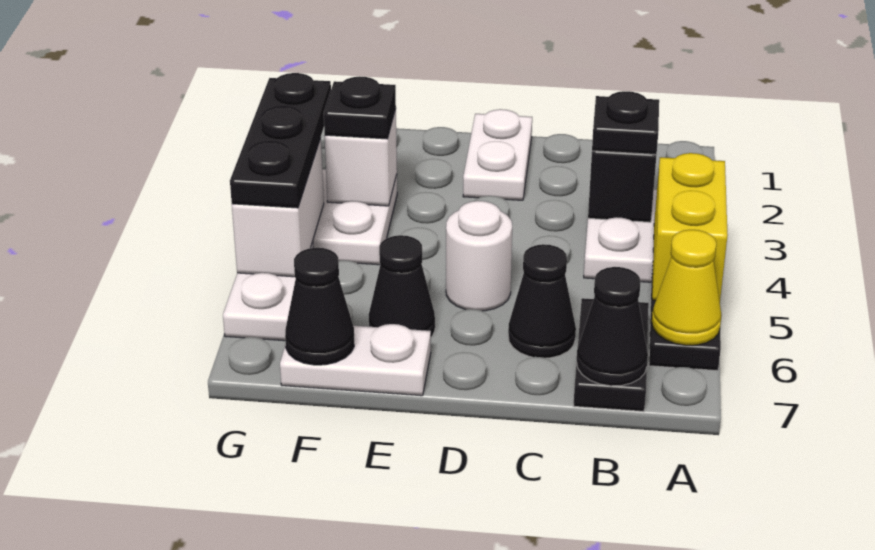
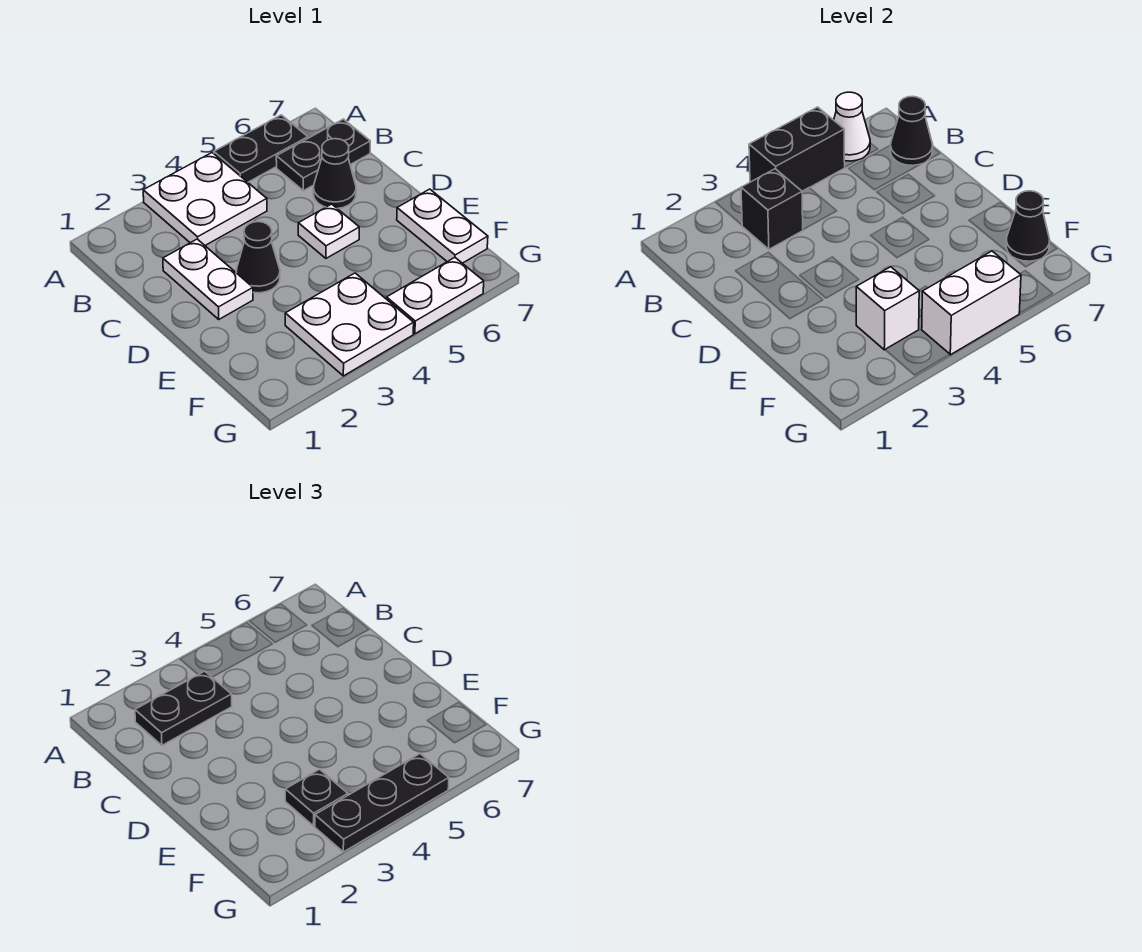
yellow brick A4:A5 level 2 -> black brick A4:A5 level 2
yellow cone A6 level 2 -> white cone A6 level 2
black plate B3 level 3 -> black plate B2:B3 level 3
white plate D1:D2 level 1 -> white plate C2:D2 level 1
white round brick D5 level 1 -> white plate D5 level 1
black cone E6 level 1 -> black cone D3 level 1

